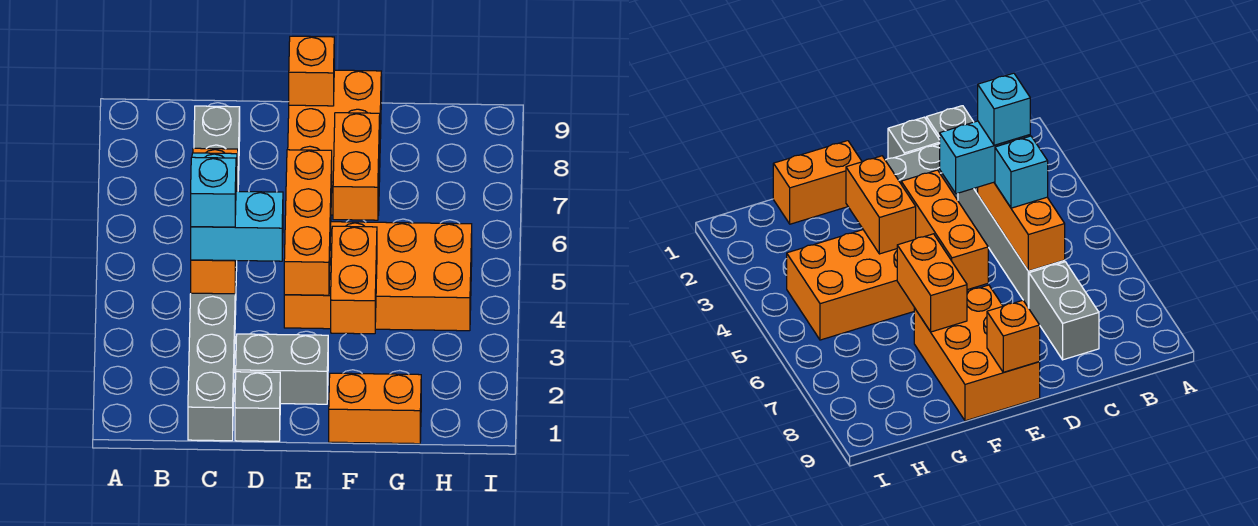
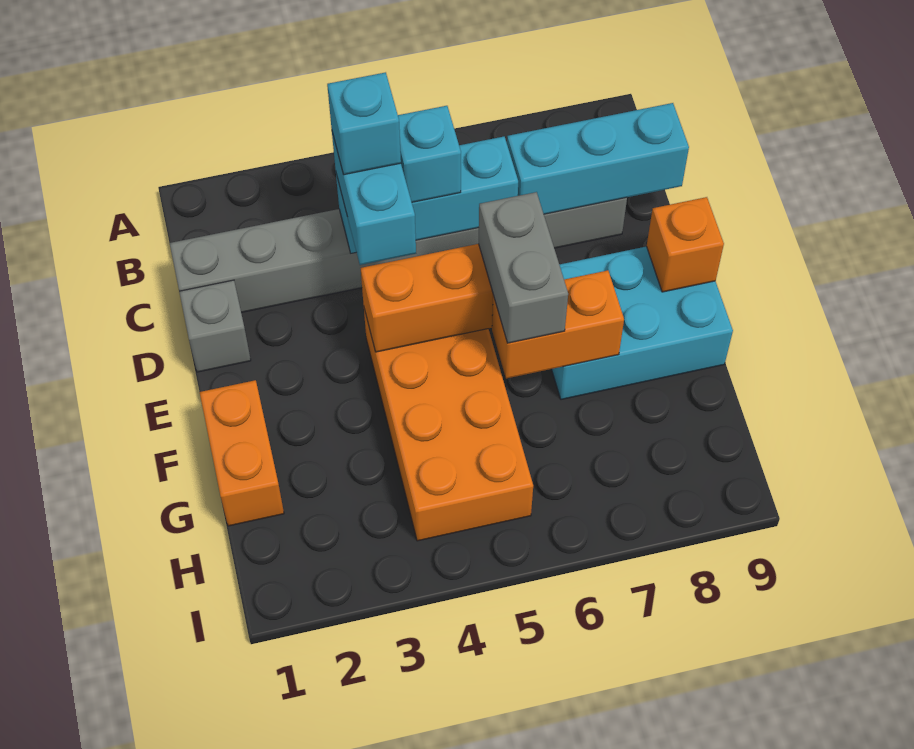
orange brick C4:C6 level 2 -> cyan brick C4:C6 level 2
none -> cyan brick C7:C9 level 2
grey brick D2:E2 level 1 -> grey brick E6:F6 level 3
orange brick E7:F9 level 1 -> cyan brick E7:F9 level 1
orange brick F3:F4 level 2 -> none

